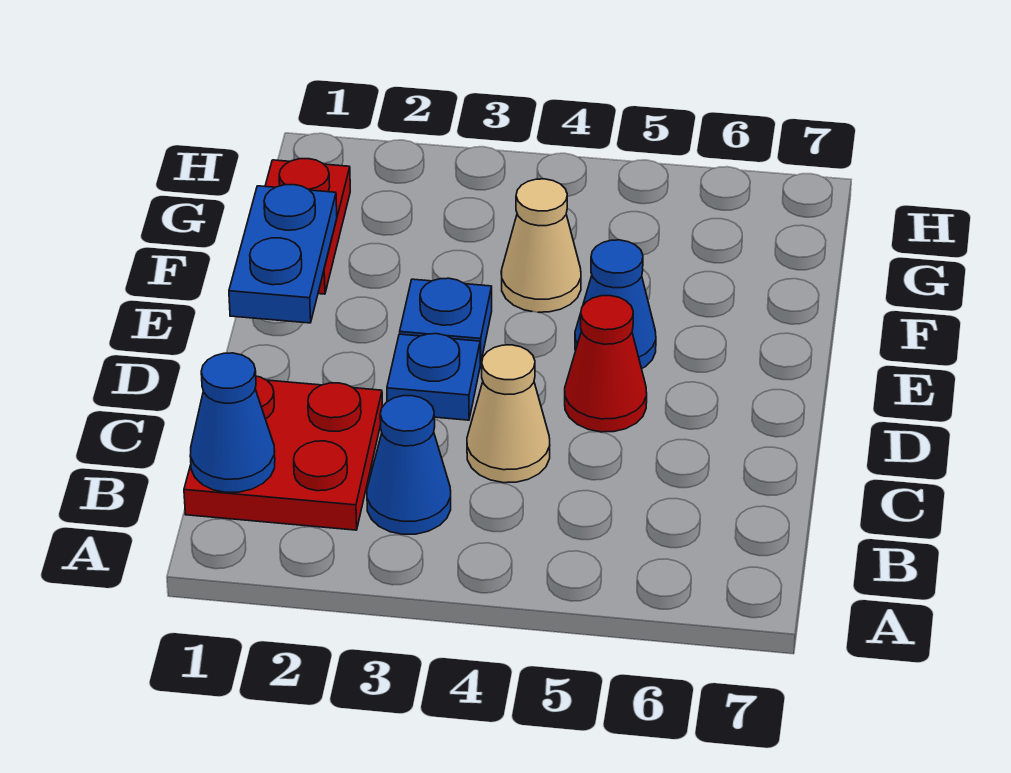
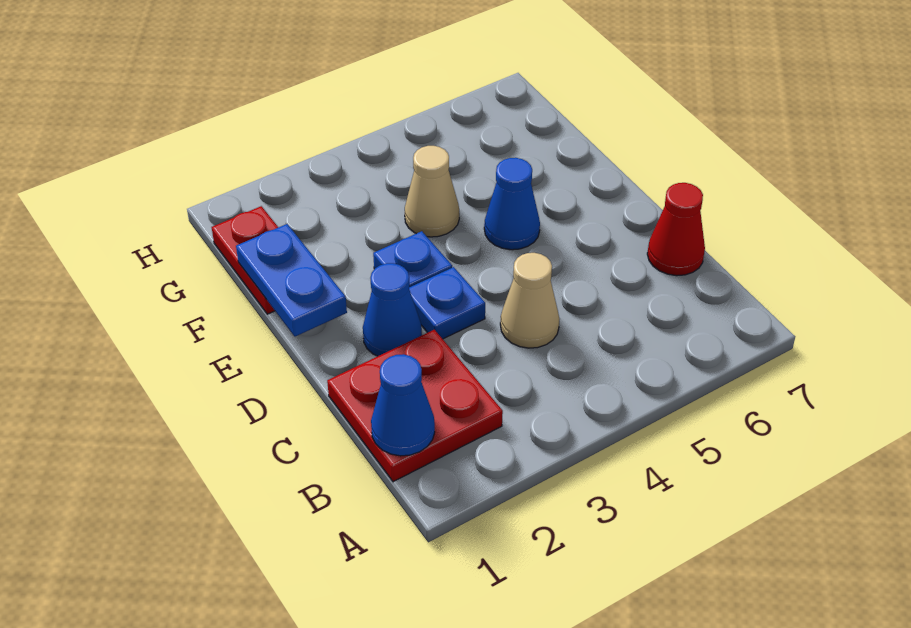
blue cone B3 level 1 -> blue cone D2 level 1
red cone D5 level 1 -> red cone C7 level 1

